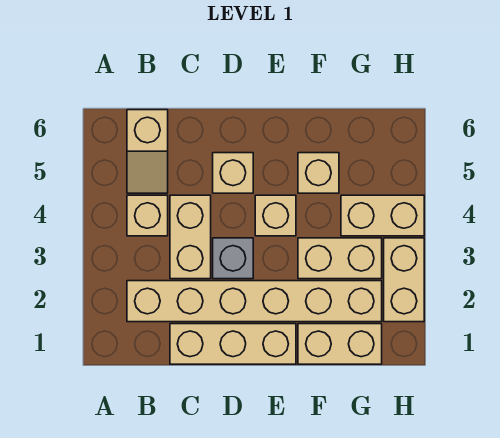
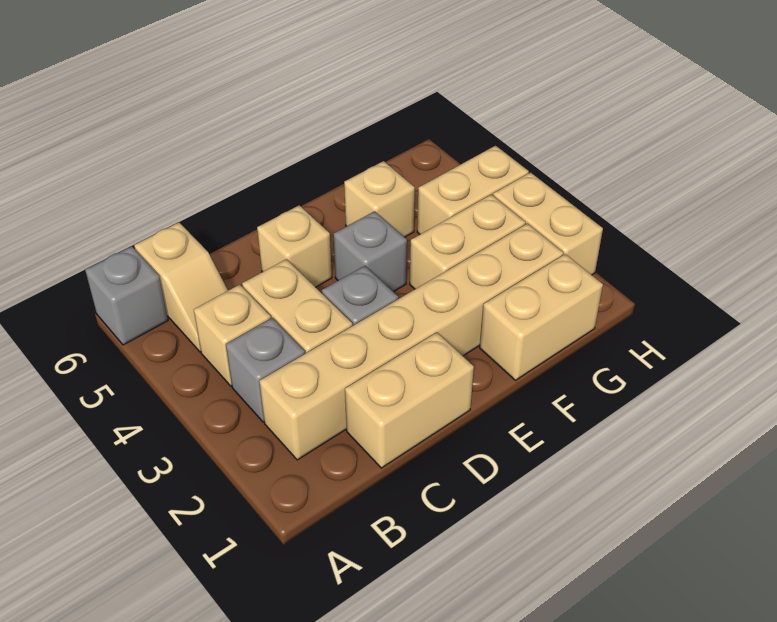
none -> grey brick A6 level 1
none -> grey brick B3 level 1
tan brick C1:E1 level 1 -> tan brick C1:D1 level 1
tan brick E4 level 1 -> grey brick E4 level 1

